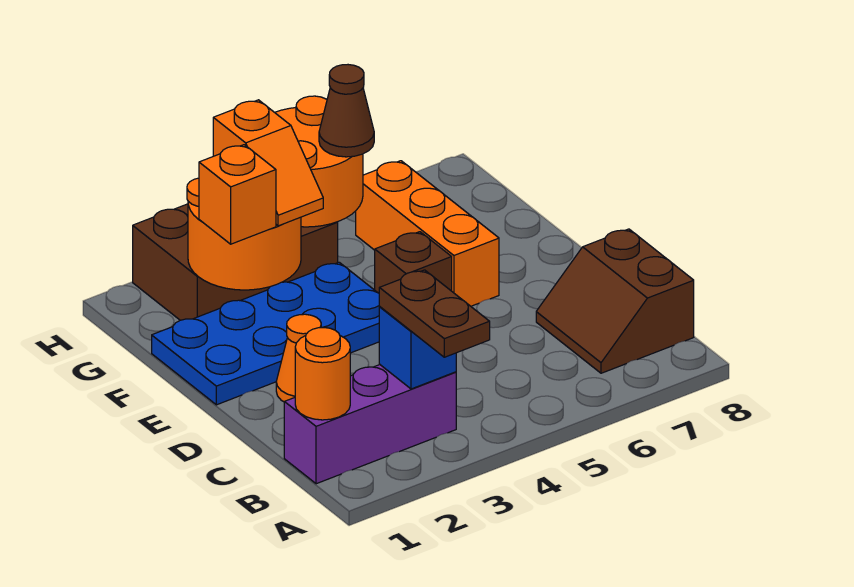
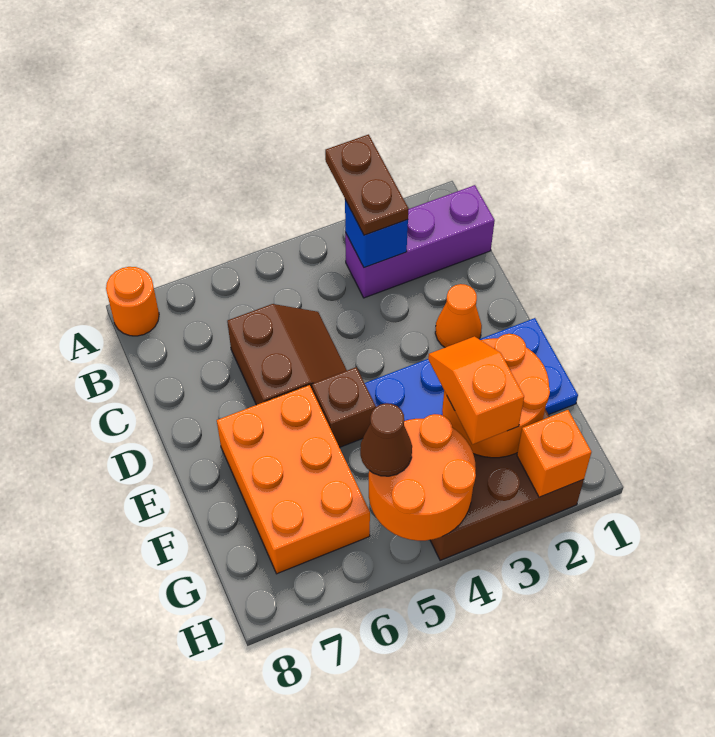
orange round brick B1 level 2 -> orange round brick A8 level 1
brown slope B7:C8 level 1 top 8 -> brown slope C5:D6 level 1 top 6
orange brick E6:G6 level 1 -> orange brick E6:G7 level 1
orange brick F2 level 3 -> orange brick H2 level 2

